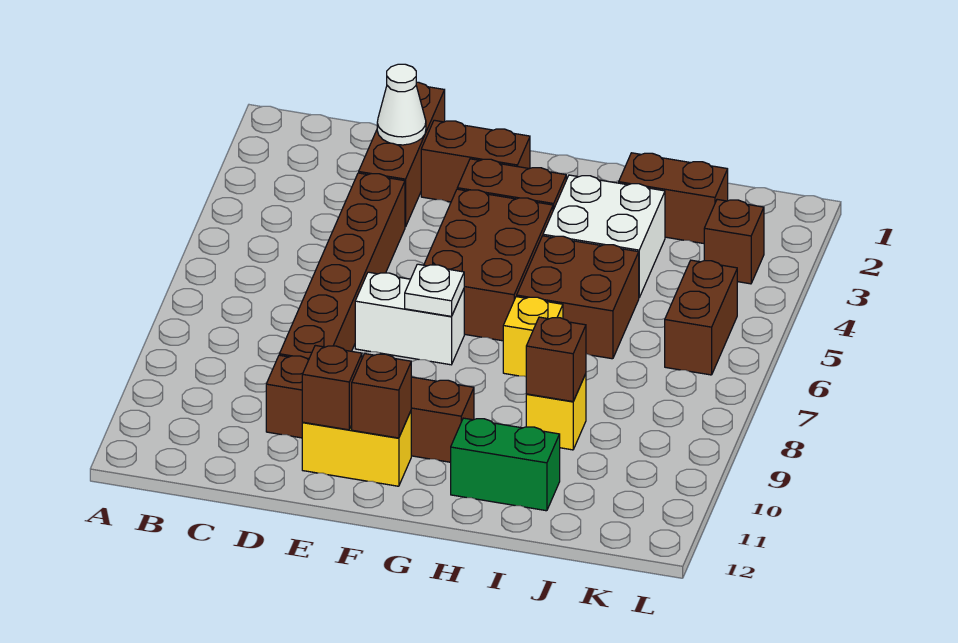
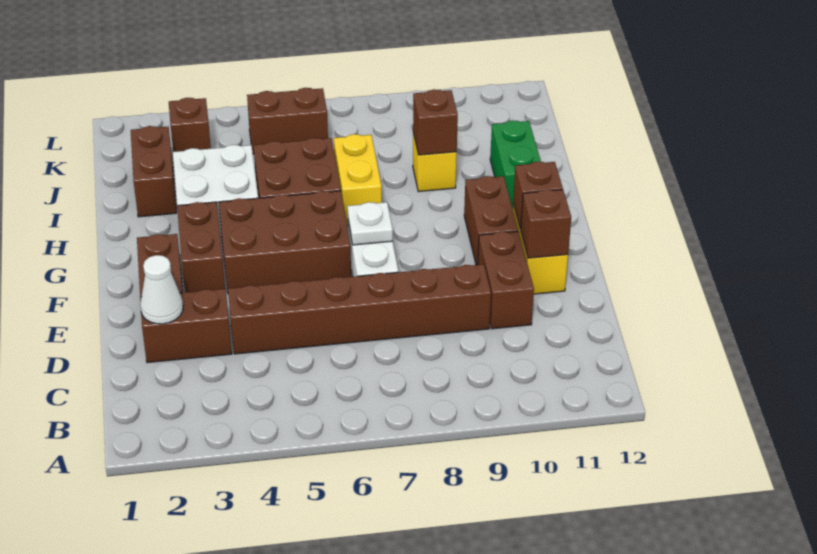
brown brick D1:D3 level 1 -> brown brick D2:D3 level 1
yellow brick H7 level 1 -> yellow brick H7:I7 level 1

